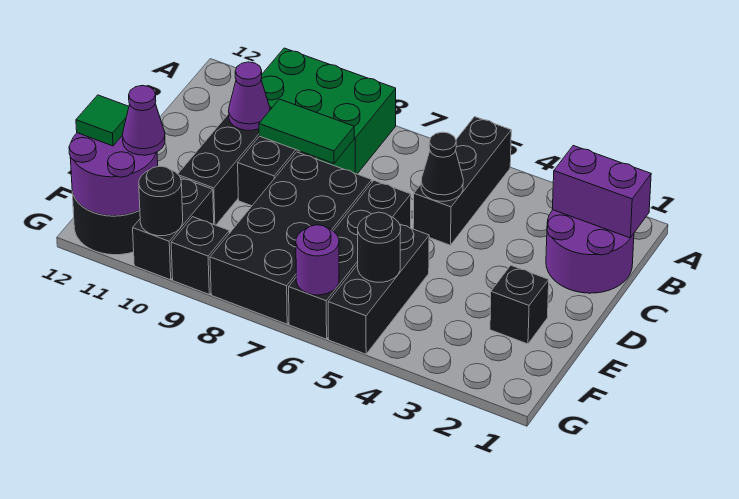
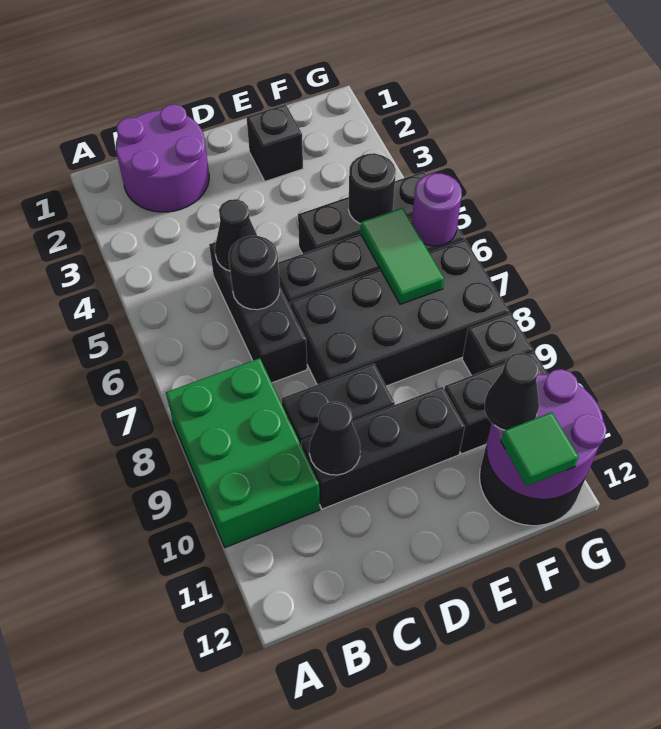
black brick A5:C5 level 1 -> black brick C5:C7 level 1
purple brick B1:B2 level 2 -> none
green tile C8:C9 level 2 -> green tile F6:F7 level 2
purple cone C10 level 2 -> black cone C10 level 2
purple cone F11 level 3 -> black cone F11 level 3
black round brick G10 level 2 -> black round brick C6 level 2

